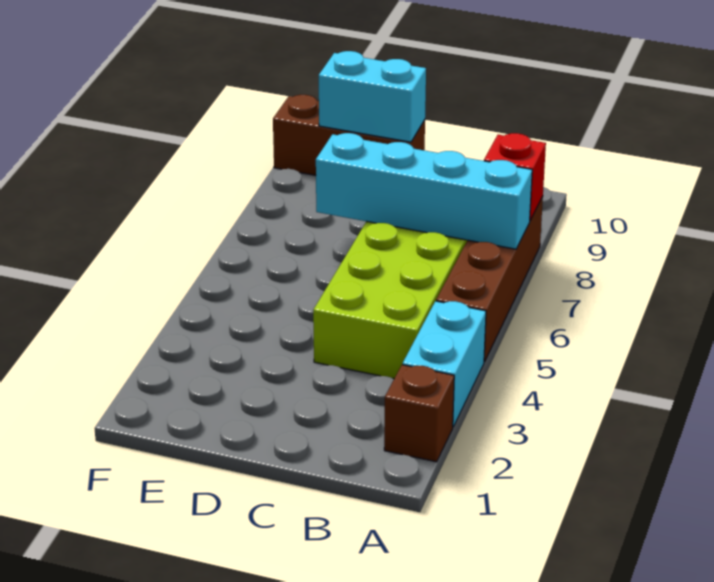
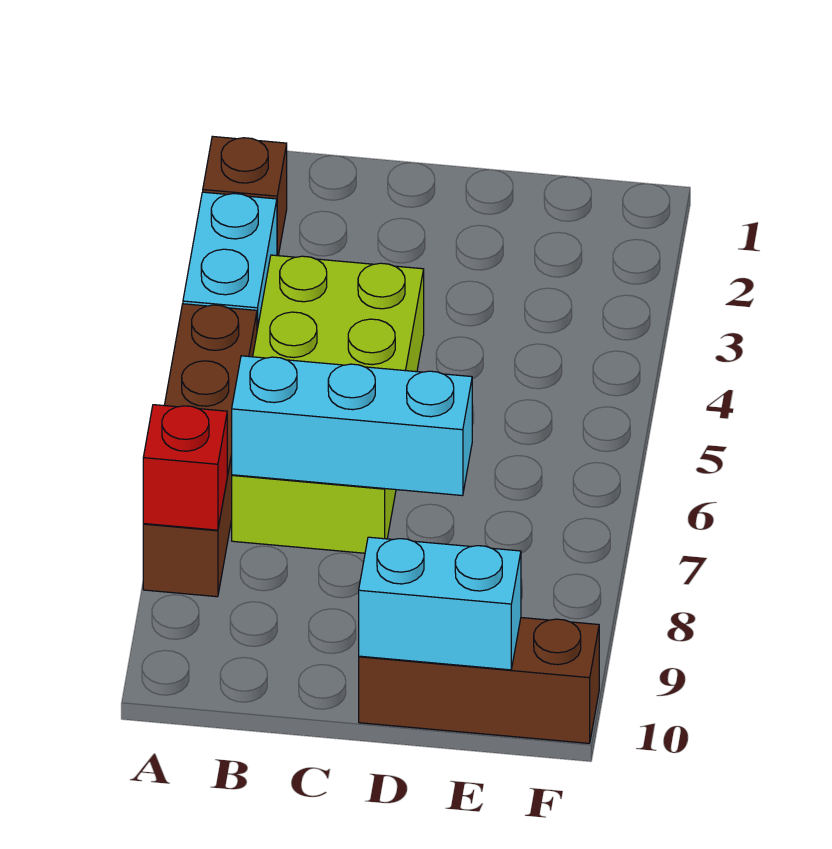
cyan brick A7:D7 level 2 -> cyan brick B7:D7 level 2

